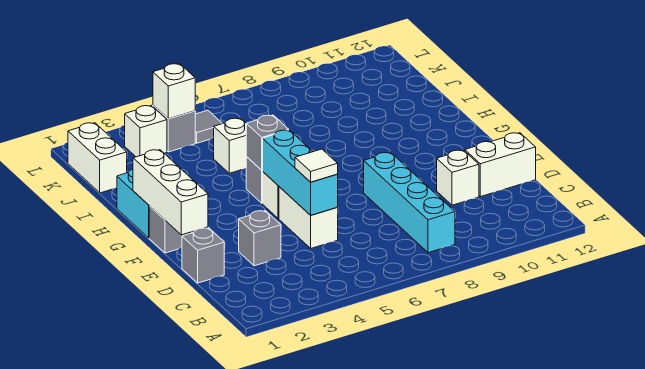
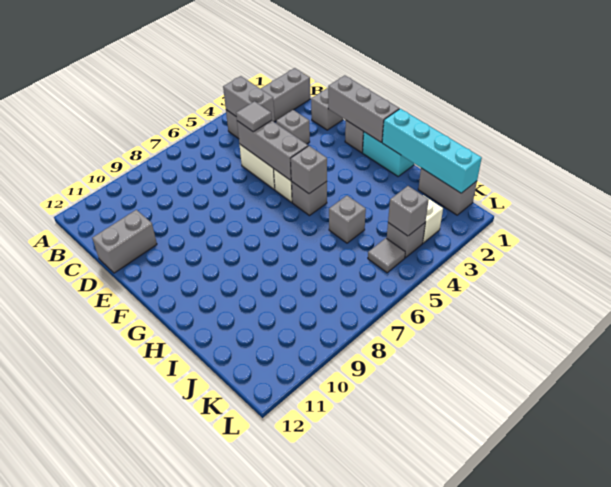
none -> grey brick B1:B4 level 1
none -> grey brick B4:C4 level 2
cyan brick B8:E8 level 1 -> cyan brick H1:K1 level 2
cyan brick D5:F5 level 2 -> grey brick D5:F5 level 2
white tile D5 level 3 -> grey tile D5 level 3
white brick D10 level 1 -> none
white brick D11:D12 level 1 -> grey brick D11:D12 level 1
white brick E1:G1 level 2 -> grey brick E1:G1 level 2
white brick I5 level 1 -> grey brick I5 level 1
white brick J1:K1 level 1 -> grey brick J1:K1 level 1
white brick K4 level 2 -> grey brick K4 level 2

